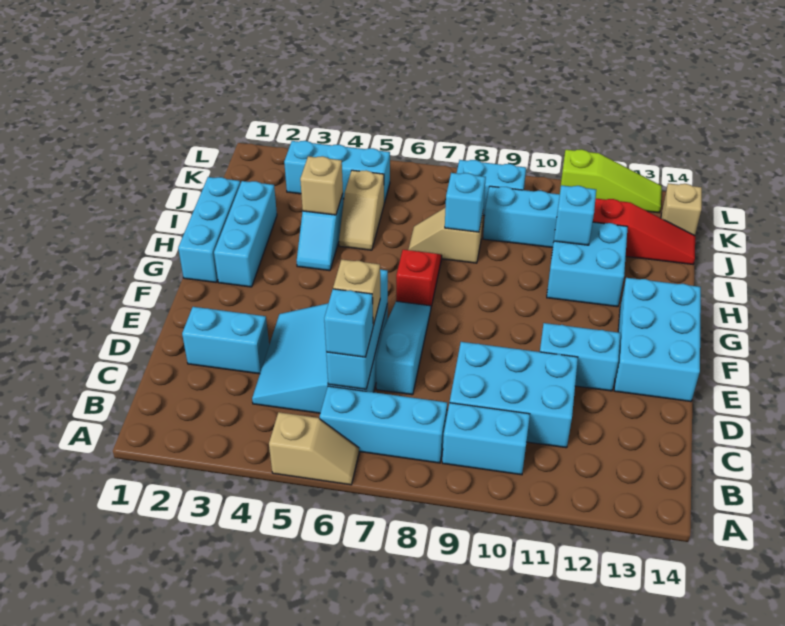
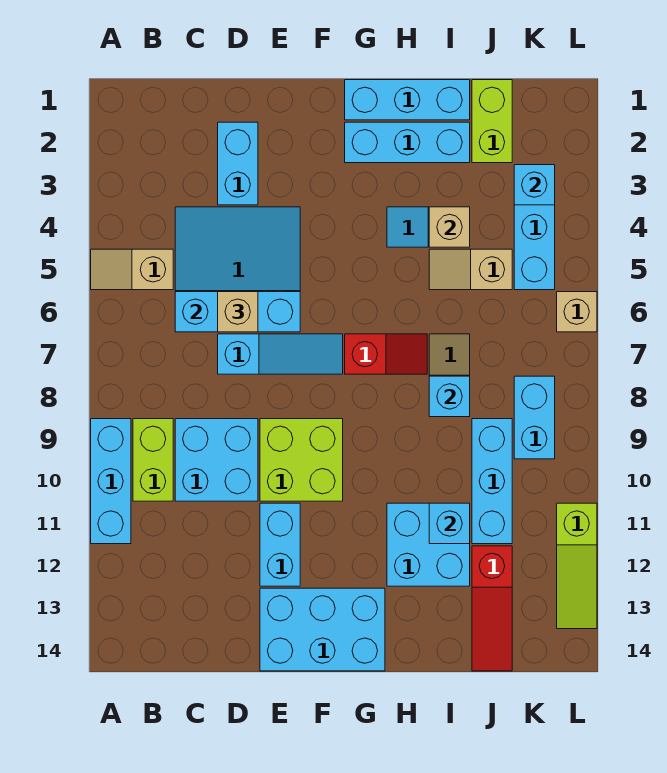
tan slope A5:A6 level 1 top 5 -> tan slope A5:B5 level 1 top B
cyan brick B6:B8 level 1 -> cyan brick A9:A11 level 1
cyan brick B9:B10 level 1 -> lime brick B9:B10 level 1
cyan brick C6 level 3 -> cyan brick K3 level 2
cyan brick C9:D11 level 1 -> cyan brick C9:D10 level 1
none -> lime brick E9:F10 level 1
none -> lime brick J1:J2 level 1
tan brick K14 level 1 -> tan brick L6 level 1

